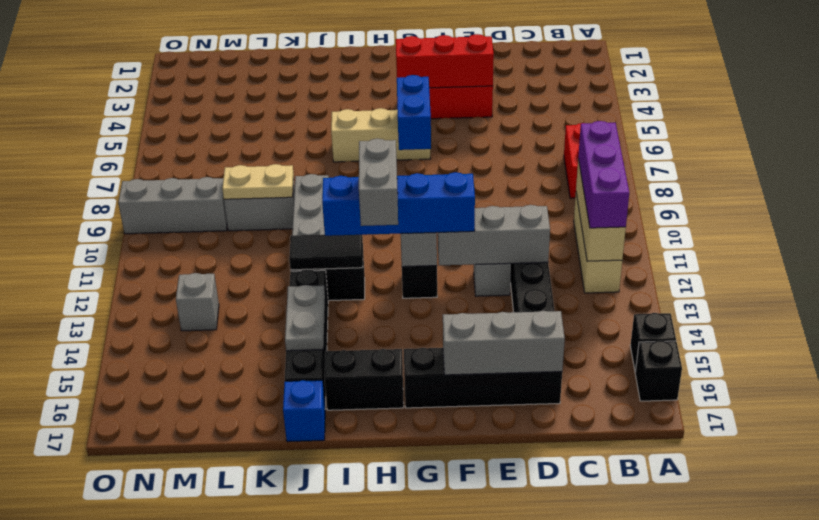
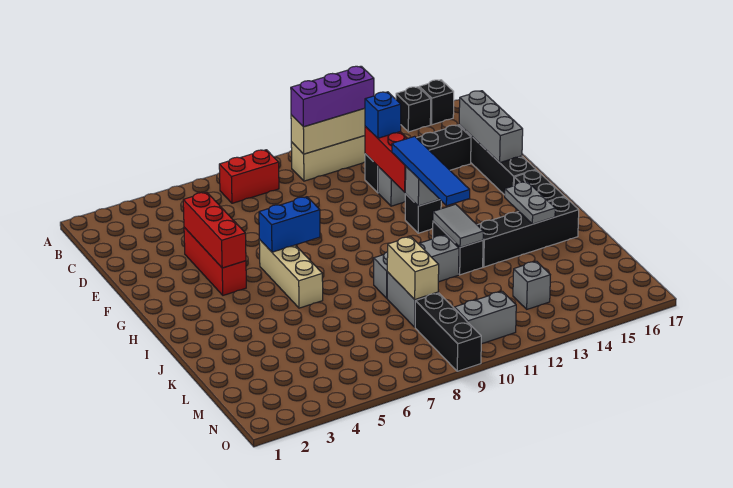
grey brick D12:F12 level 2 -> red brick D12:F12 level 2
blue brick F12:I12 level 3 -> blue tile F12:I12 level 3
grey brick H12:H13 level 4 -> grey brick N10:N11 level 1
black tile I12:J12 level 2 -> grey tile I12:J12 level 2
grey plate J14:J15 level 2 -> grey plate I15:J15 level 2
blue brick J17 level 1 -> blue brick D12 level 3
tan plate K9:L9 level 2 -> tan brick K9:L9 level 2
grey brick M9:O9 level 1 -> black brick M9:O9 level 1

